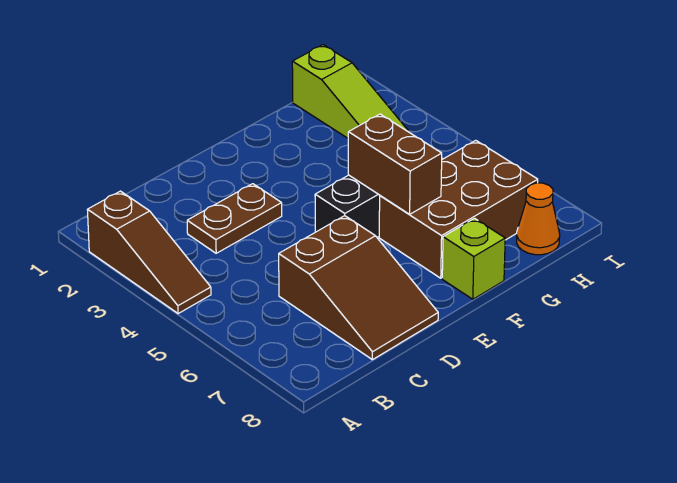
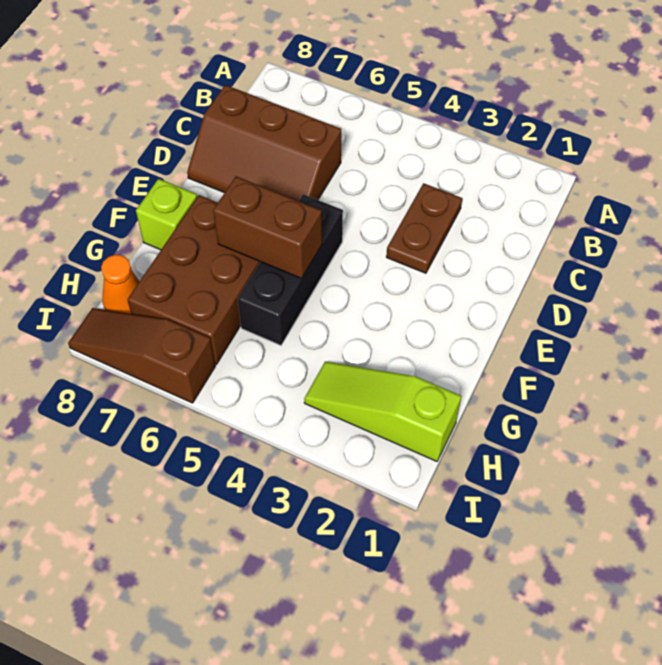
brown slope A2:A4 level 1 top 2 -> brown slope I6:I8 level 1 top 6
brown slope C6:D8 level 1 top 6 -> brown slope C6:D8 level 1 top C

